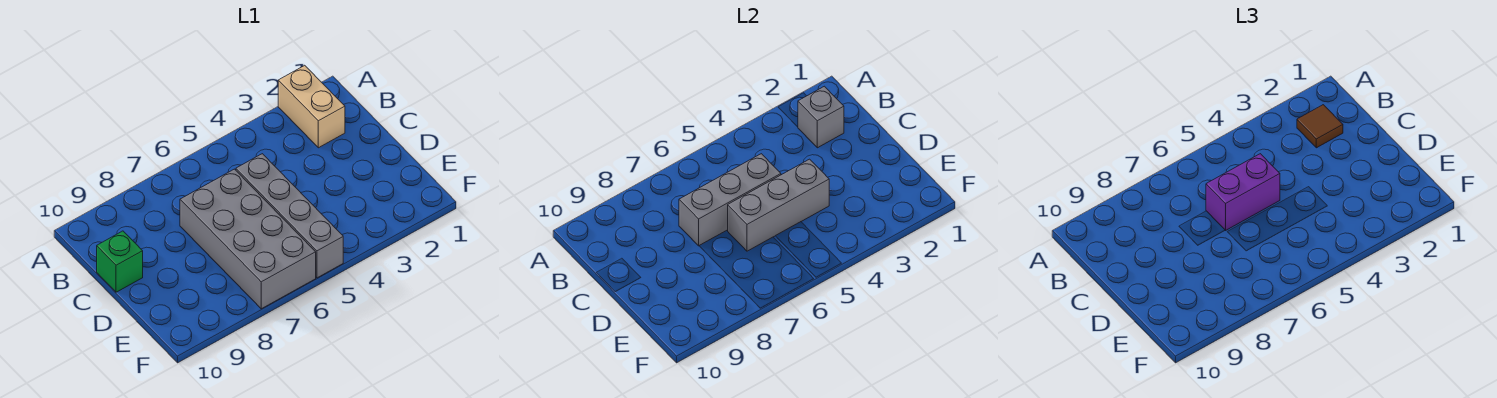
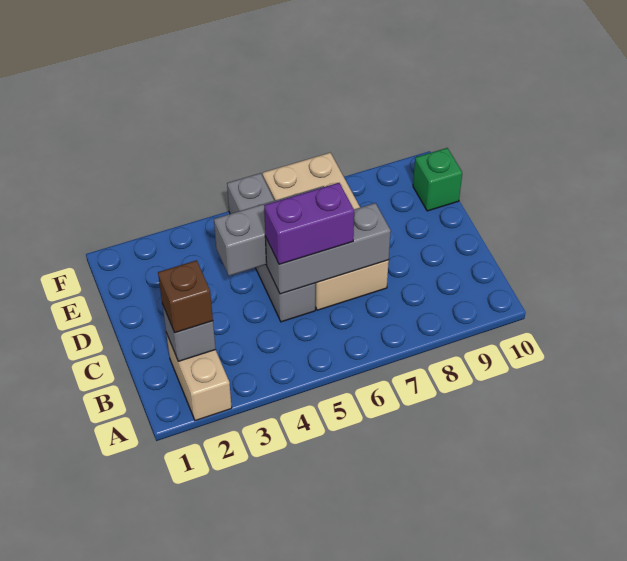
brown tile B2 level 3 -> brown brick B2 level 3
grey brick C6:F7 level 1 -> tan brick C6:F7 level 1
green brick C10 level 1 -> green brick E10 level 1

